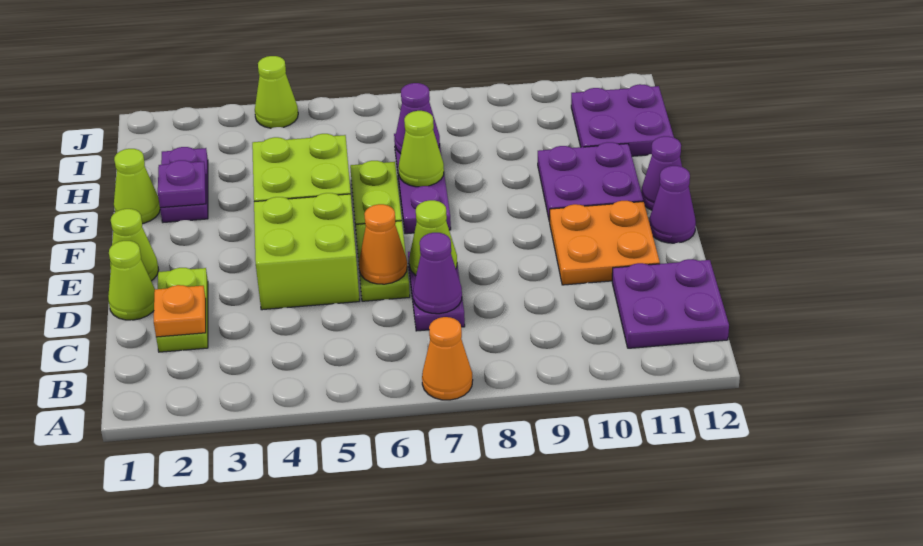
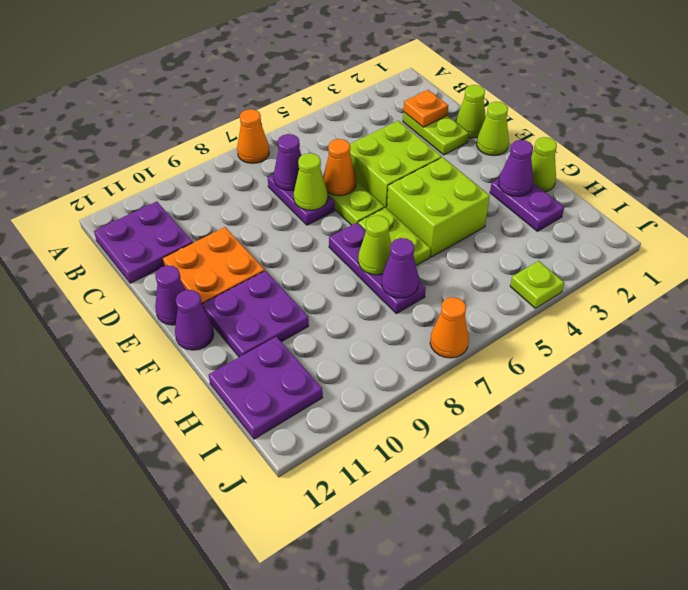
purple plate G2 level 2 -> purple cone G2 level 2
lime cone J4 level 1 -> lime plate J4 level 1
none -> orange cone J7 level 1

